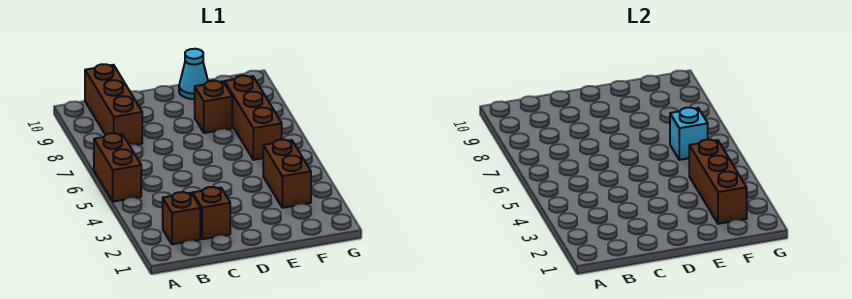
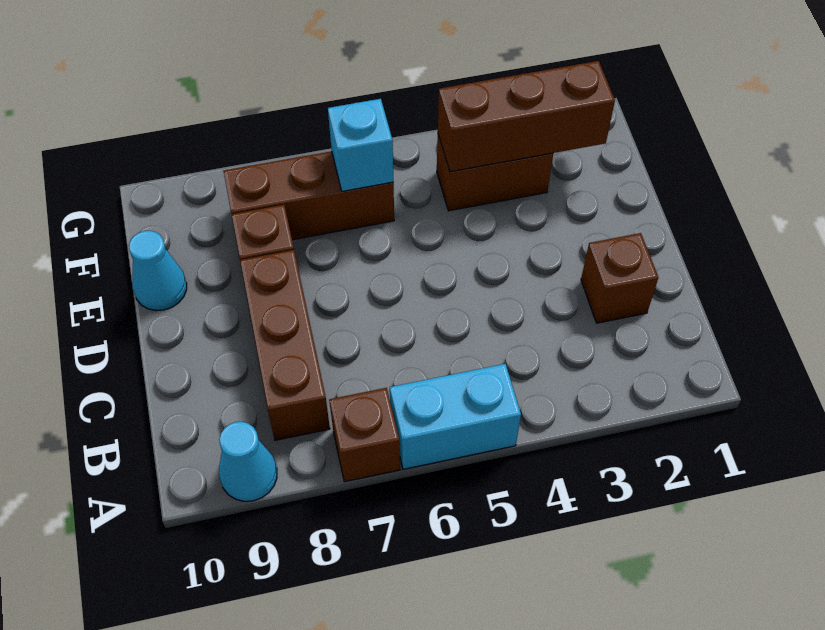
brown brick A5:A6 level 1 -> cyan brick A5:A6 level 1
none -> cyan cone A9 level 1
brown brick B2 level 1 -> brown brick A7 level 1
brown brick B8:B10 level 1 -> brown brick B8:D8 level 1

